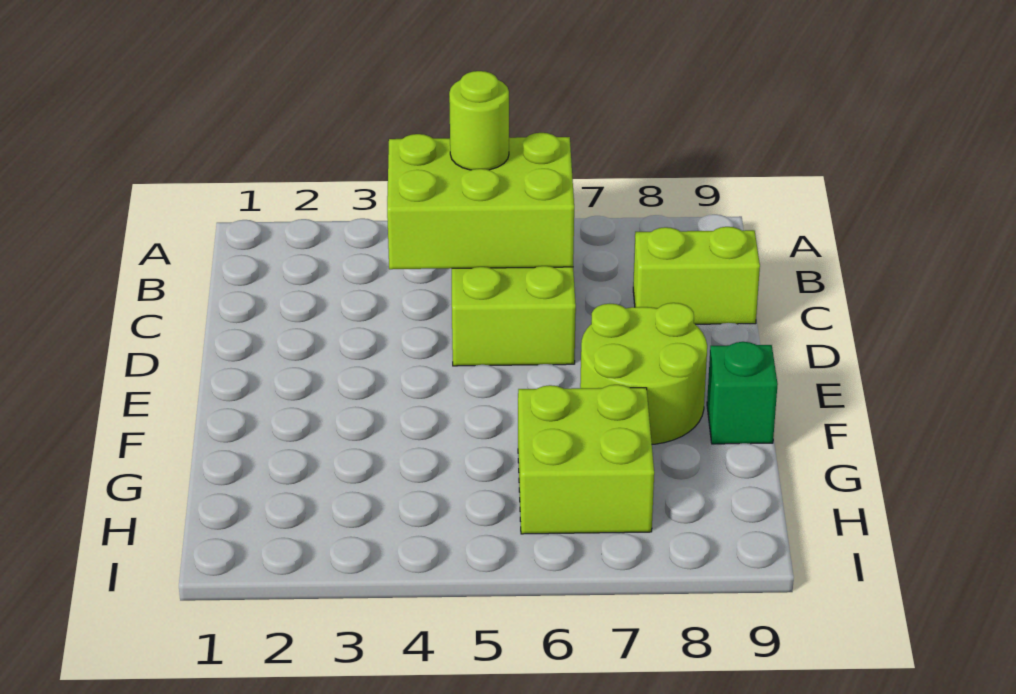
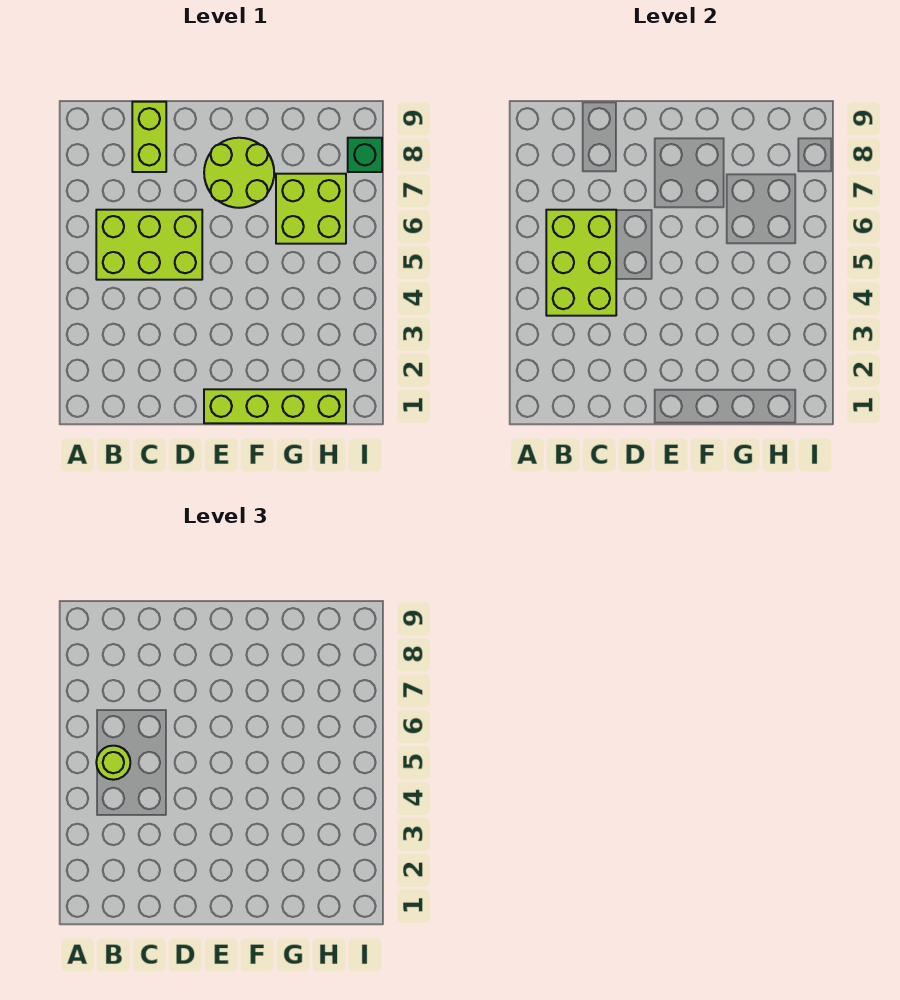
none -> lime brick E1:H1 level 1
green brick F9 level 1 -> green brick I8 level 1

